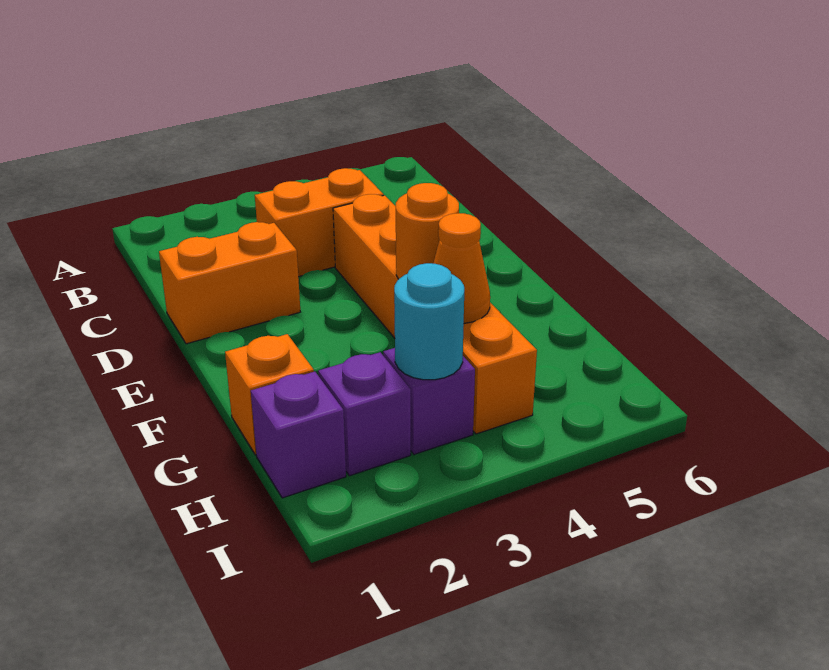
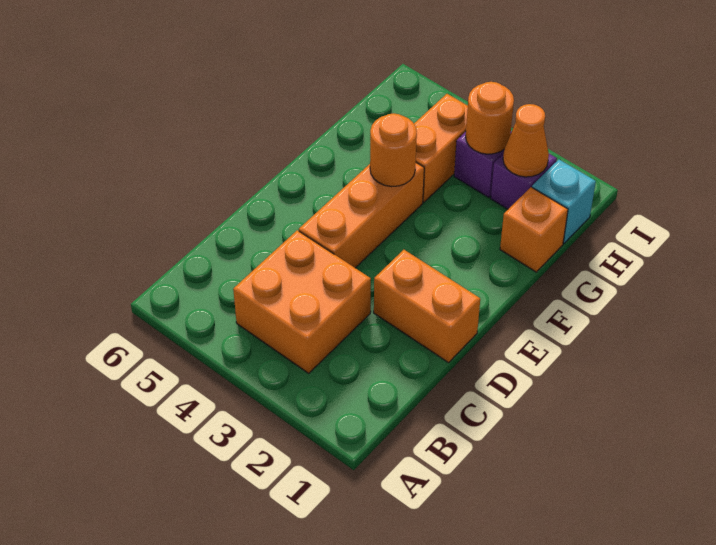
orange brick C3:C4 level 1 -> orange brick B3:C4 level 1
orange cone G4 level 2 -> orange cone H2 level 2
purple brick H1 level 1 -> cyan brick H1 level 1
cyan round brick H3 level 2 -> orange round brick H3 level 2

